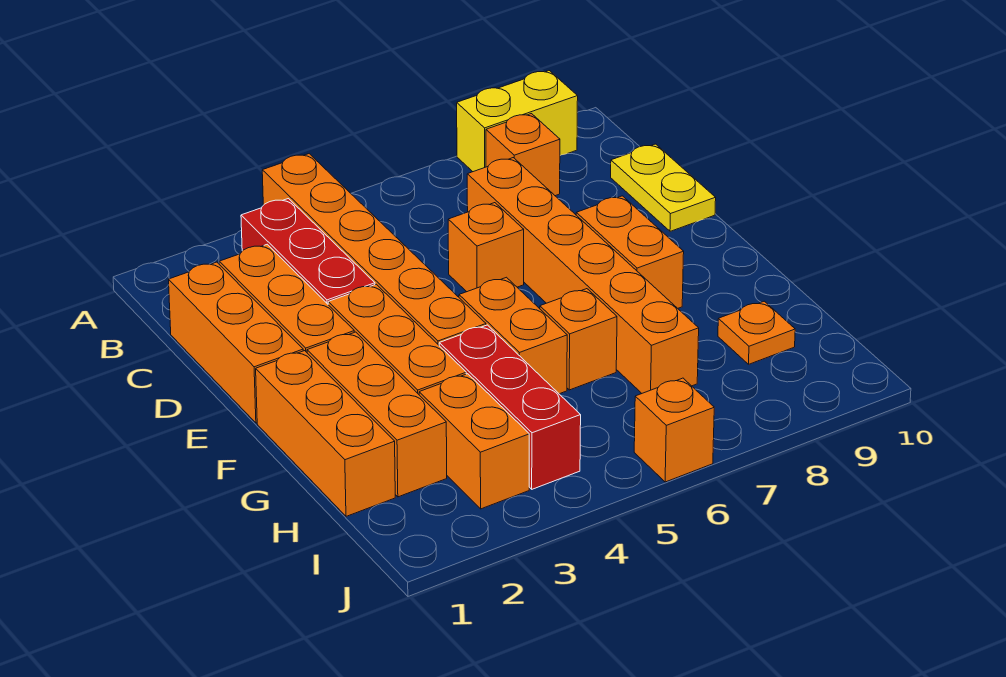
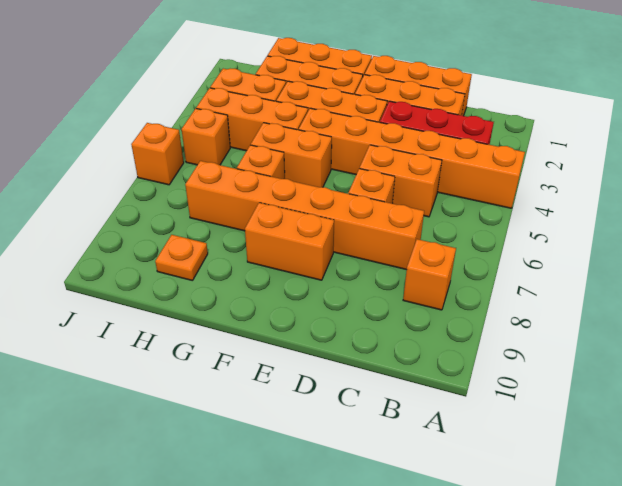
yellow brick A8:A9 level 1 -> none
none -> orange brick C5:D5 level 1
yellow plate C10:D10 level 1 -> none
red brick G4:I4 level 1 -> orange brick G4:I4 level 1
none -> orange brick I5 level 1

